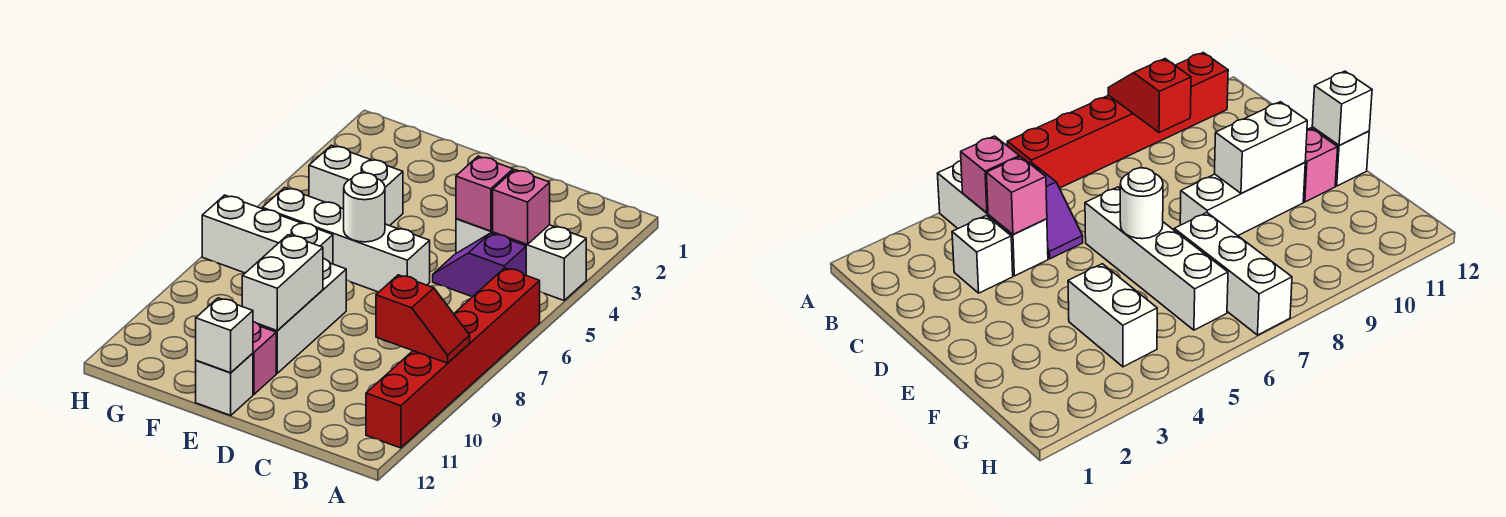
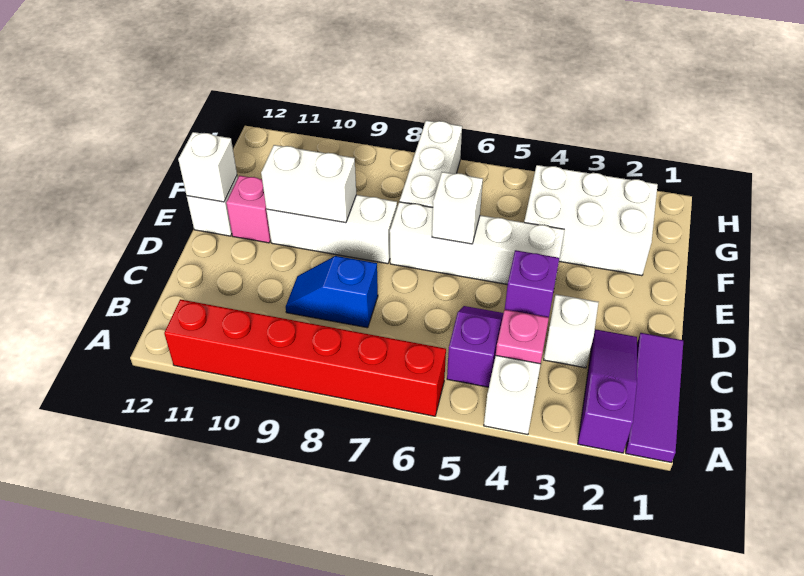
none -> purple tile A1:C1 level 1
none -> purple slope A2:C2 level 1 top A
red slope A9:B9 level 2 top B -> none
pink brick B4 level 2 -> pink plate B4 level 2
pink brick C4 level 2 -> purple brick C4 level 2
none -> blue slope C8:C9 level 1 top 8
white brick D6:G6 level 1 -> white brick E4:E7 level 1
white round brick E6 level 2 -> white brick E6 level 2
white brick F4:G4 level 1 -> white brick F2:G4 level 1

